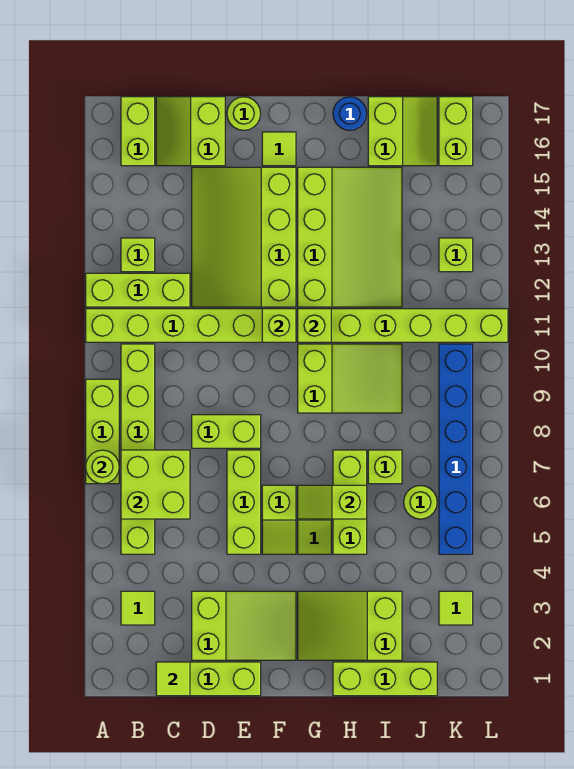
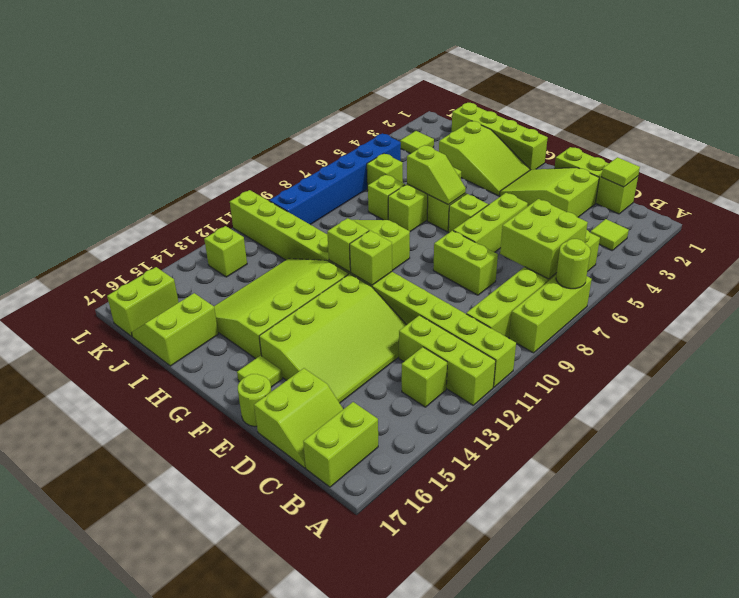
lime brick H1:J1 level 1 -> lime brick G1:J1 level 1
blue round brick H17 level 1 -> none
lime round brick J6 level 1 -> lime brick J6 level 1

